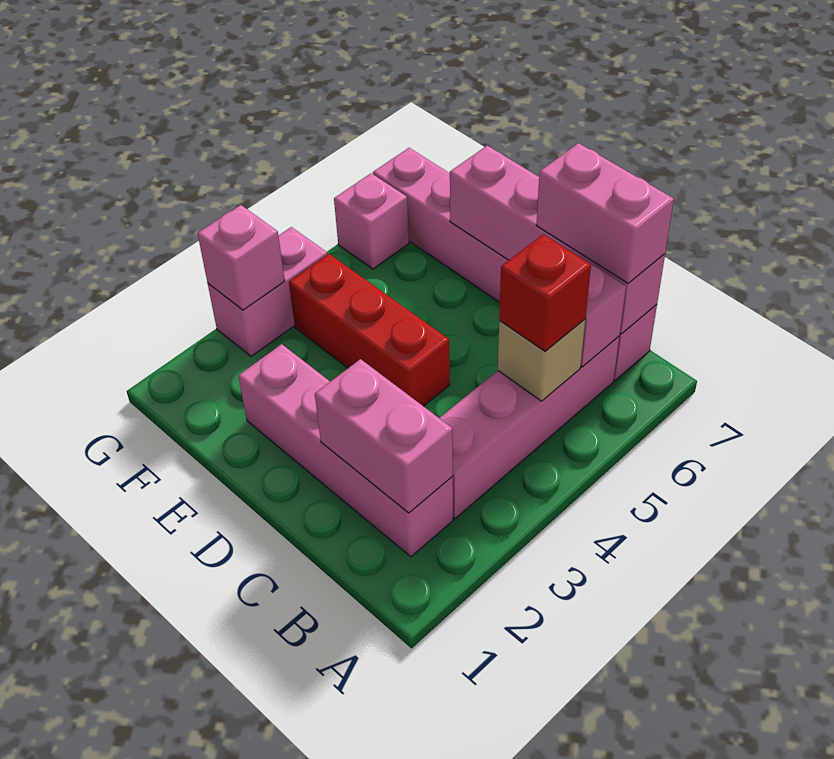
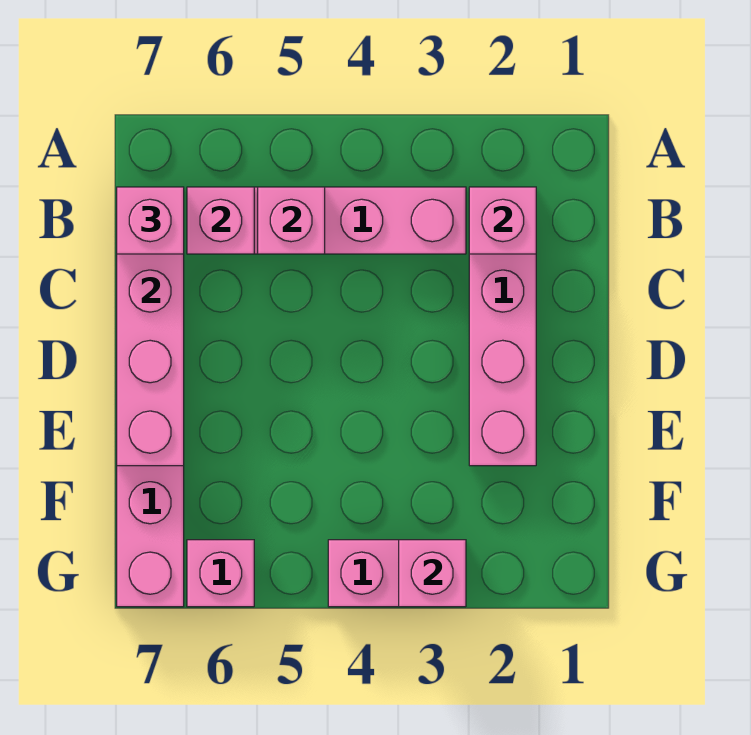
pink brick B2:C2 level 2 -> pink brick B2 level 2
tan brick B5 level 2 -> pink brick B5 level 2
red brick B5 level 3 -> none
pink brick B7:C7 level 3 -> pink brick B7 level 3
red brick D4:F4 level 1 -> none

